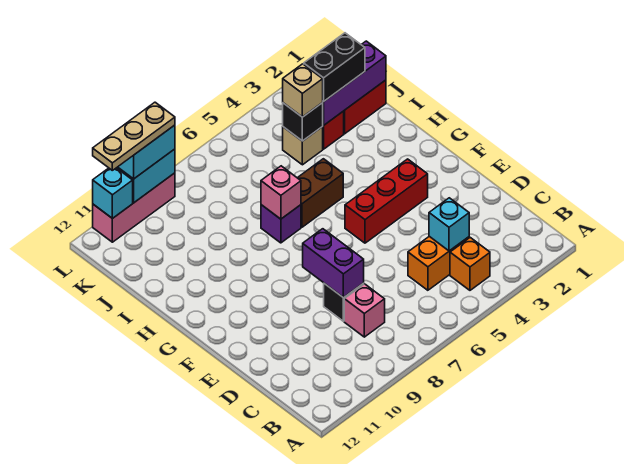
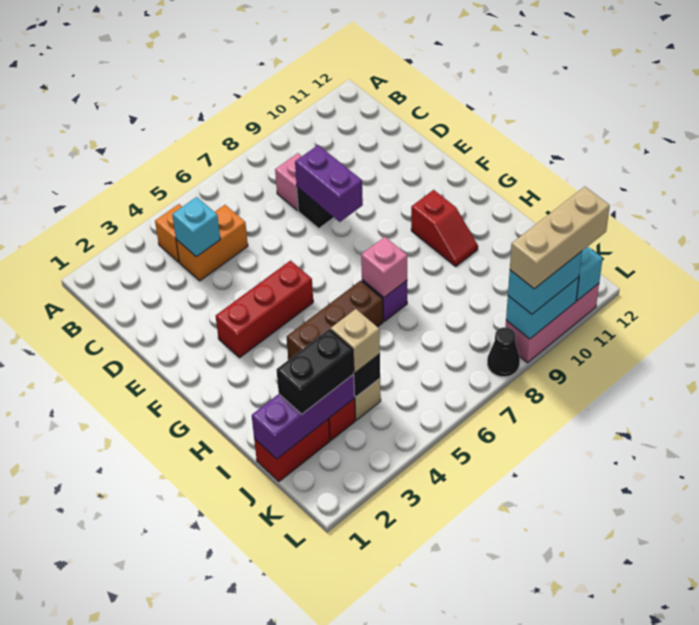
none -> red slope G10:H10 level 1 top G
brown brick H5:H6 level 1 -> brown brick H4:H6 level 1
none -> black cone L8 level 1
tan plate L9:L11 level 4 -> tan brick L9:L11 level 4

